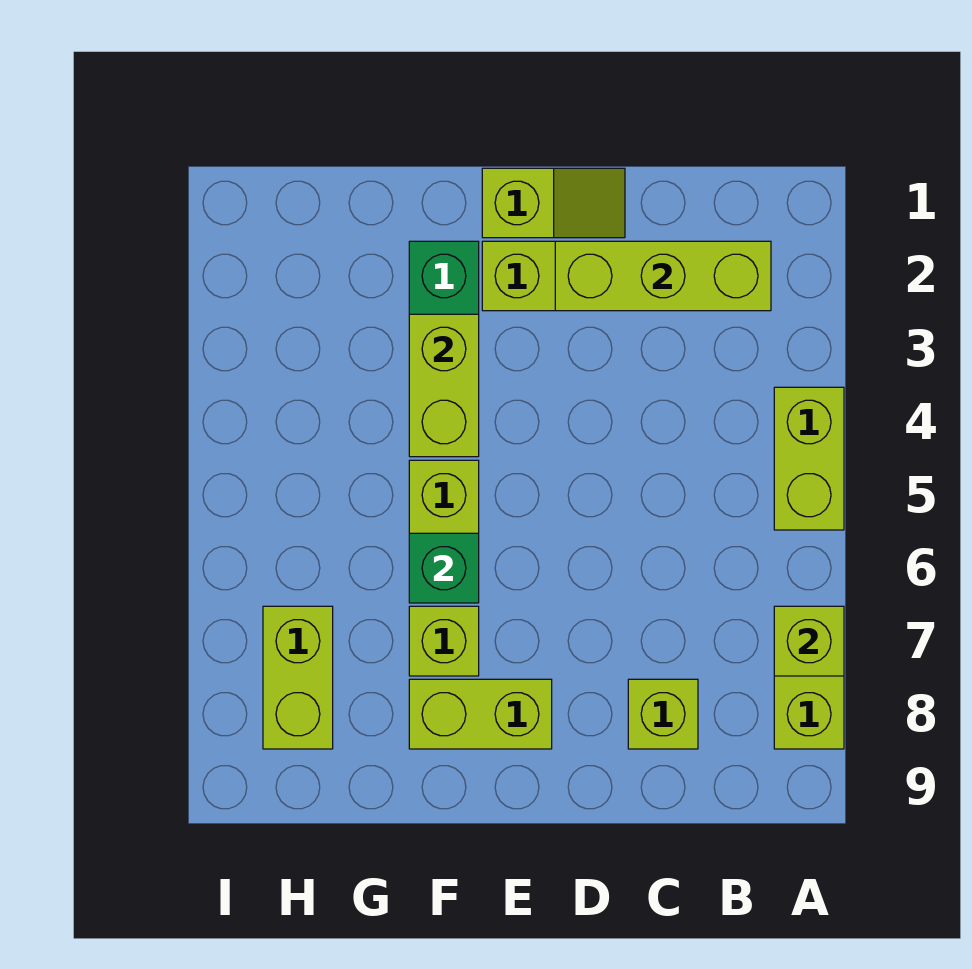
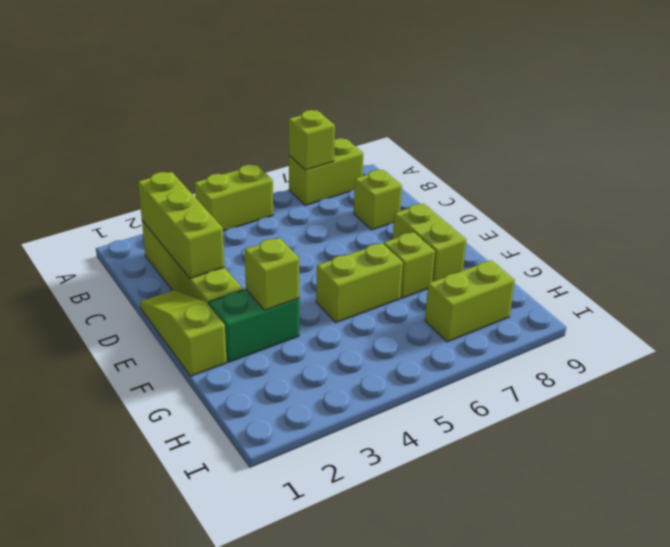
lime slope D1:E1 level 1 top E -> lime slope D1:F1 level 1 top F
lime brick F3:F4 level 2 -> lime brick F3 level 2
green brick F6 level 2 -> none

